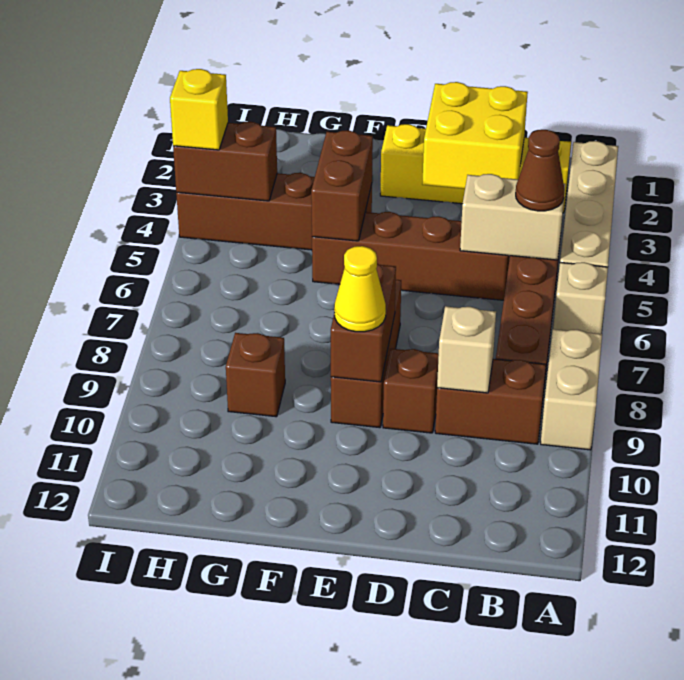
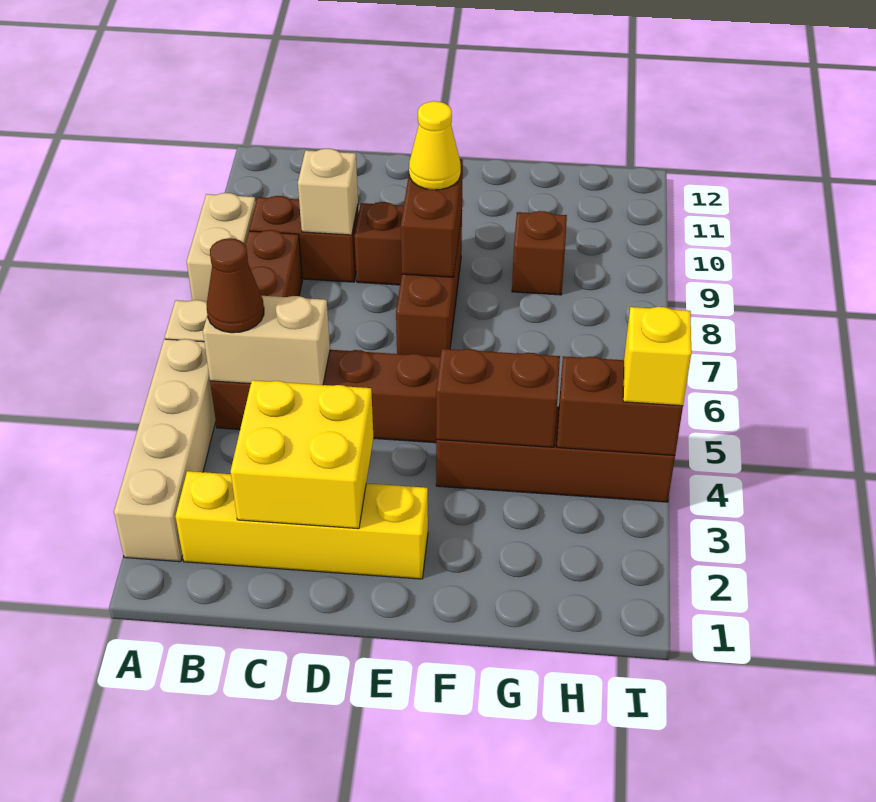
brown brick F4:F5 level 2 -> brown brick F4:G4 level 2

